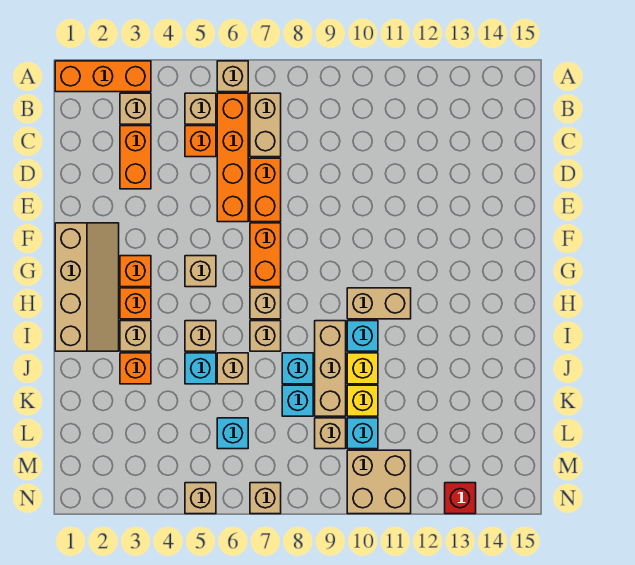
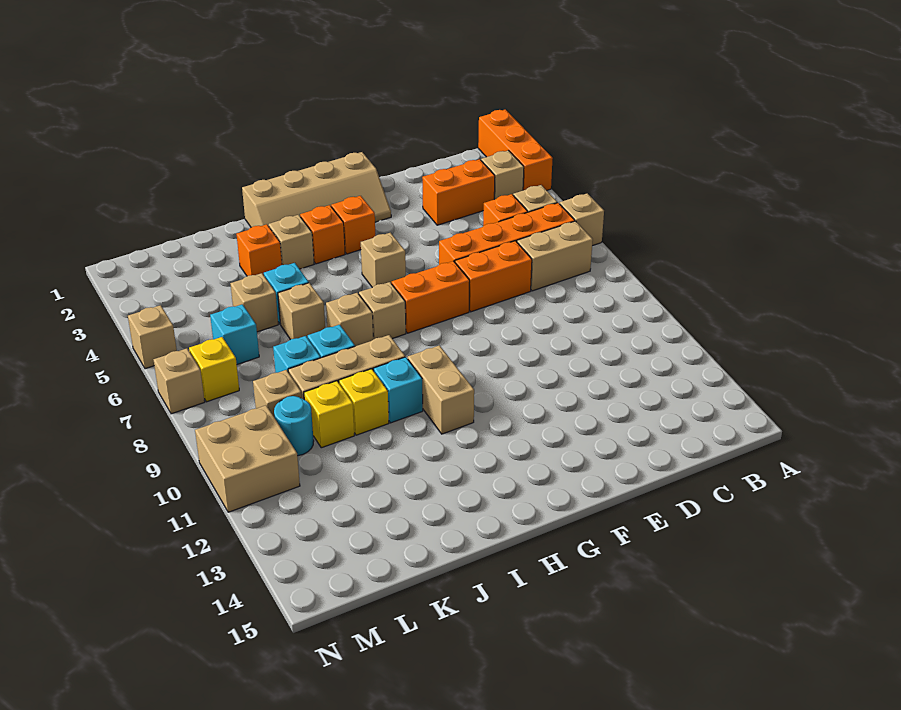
tan brick I5 level 1 -> tan brick K5 level 1
cyan brick L10 level 1 -> cyan round brick L10 level 1
none -> yellow brick M7 level 1
red brick N13 level 1 -> none

